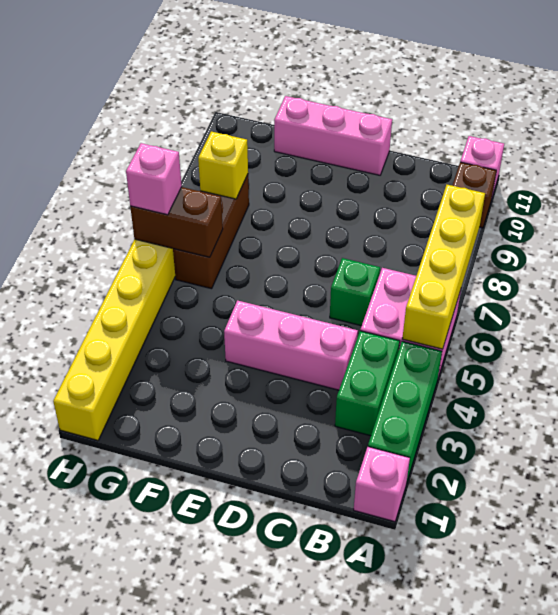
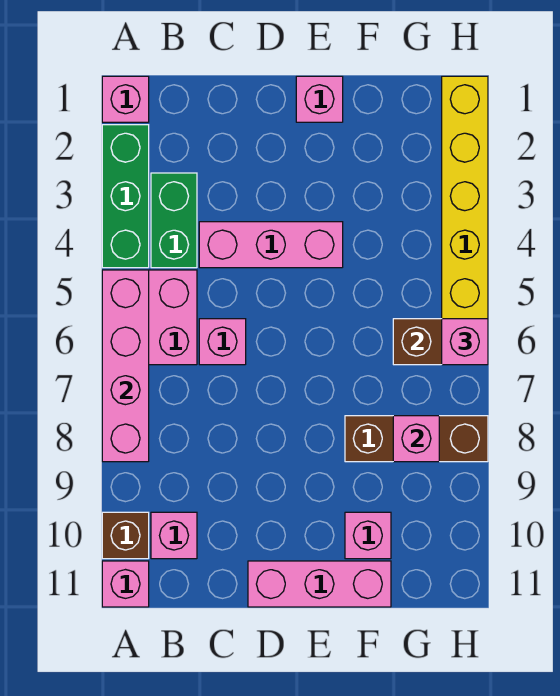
yellow brick A5:A8 level 2 -> pink brick A5:A8 level 2
none -> pink brick B10 level 1
green brick C6 level 1 -> pink brick C6 level 1
none -> pink brick E1 level 1
none -> pink brick F10 level 1
brown brick G6:G8 level 1 -> brown brick F8:H8 level 1
yellow brick G8 level 2 -> pink brick G8 level 2

